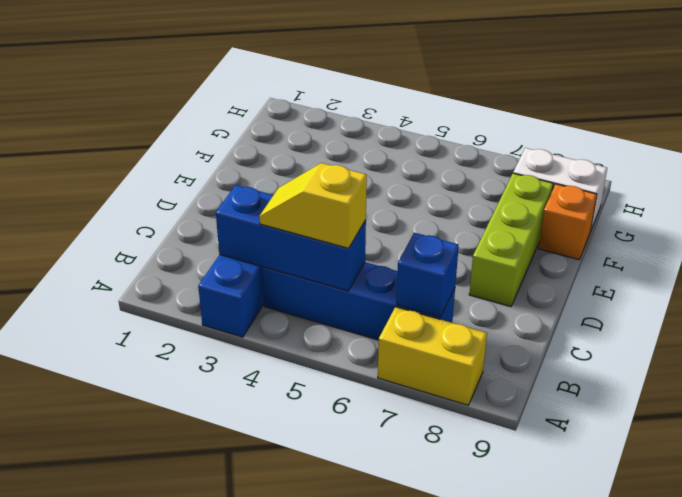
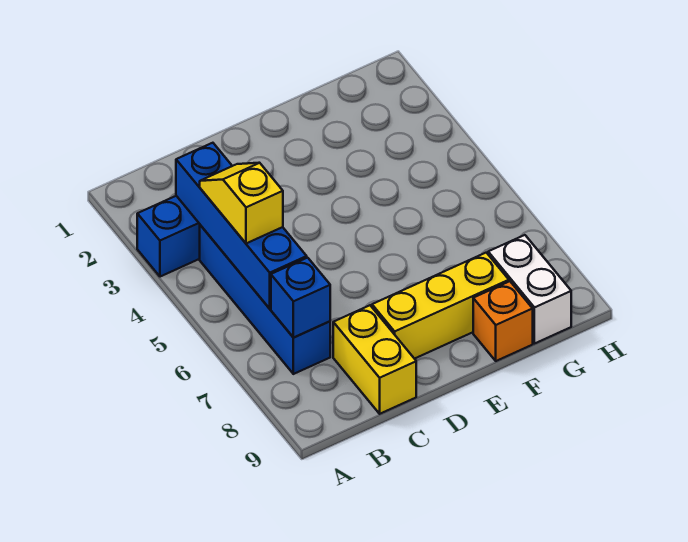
yellow brick A7:A8 level 1 -> yellow brick C8:C9 level 1
blue brick B3:B5 level 2 -> blue brick B3:B6 level 2
lime brick D8:F8 level 1 -> yellow brick D8:F8 level 1

